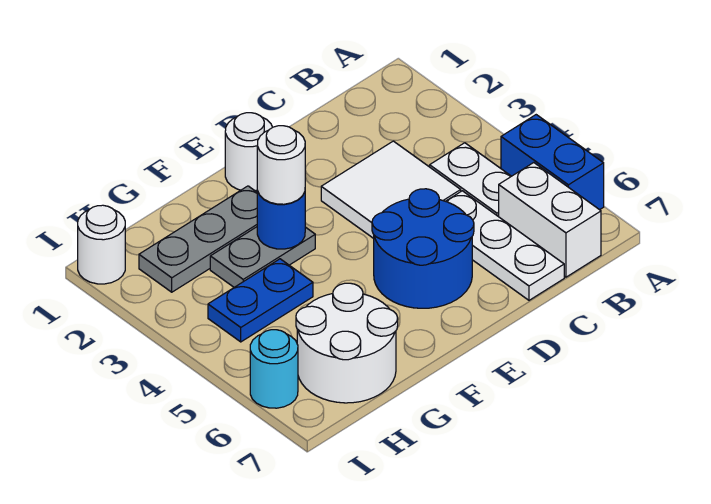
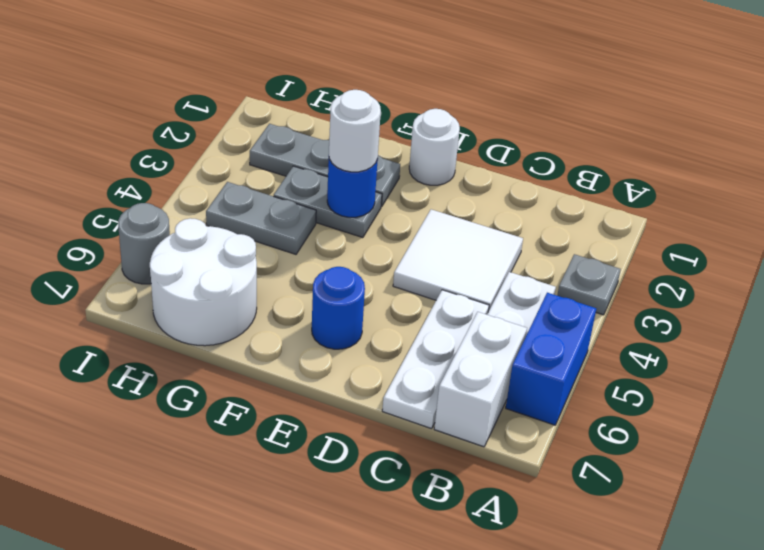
none -> grey plate A3 level 1
blue round brick D5:E6 level 1 -> blue round brick E6 level 1
blue plate G4:H4 level 1 -> grey plate G4:H4 level 1
white round brick I1 level 1 -> none
cyan round brick I6 level 1 -> grey round brick I6 level 1

